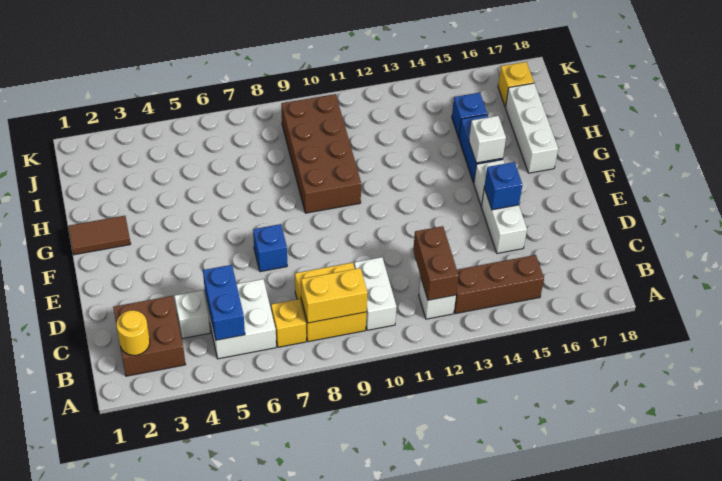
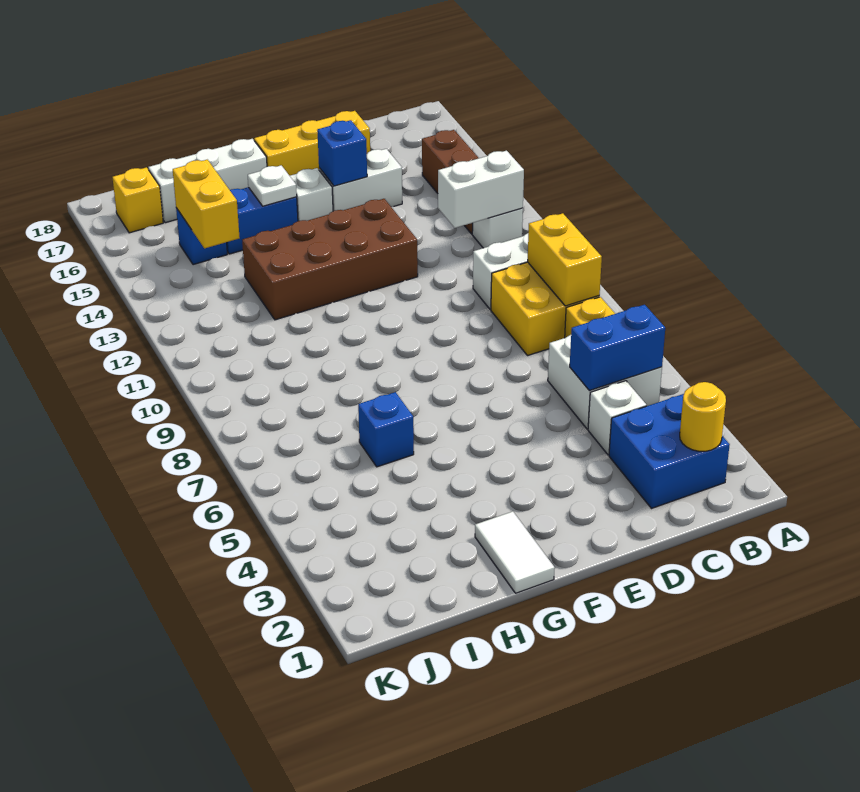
brown brick B2:C3 level 1 -> blue brick B2:C3 level 1
brown brick B12:C12 level 2 -> white brick B12:C12 level 2
none -> yellow brick D17:F17 level 1
blue brick E7 level 1 -> blue brick H6 level 1
brown tile G1:G2 level 1 -> white tile G1:G2 level 1
brown brick G9:J10 level 1 -> brown brick E12:H13 level 1
white brick G15 level 2 -> white plate G15 level 2
none -> yellow brick I14:I15 level 2

